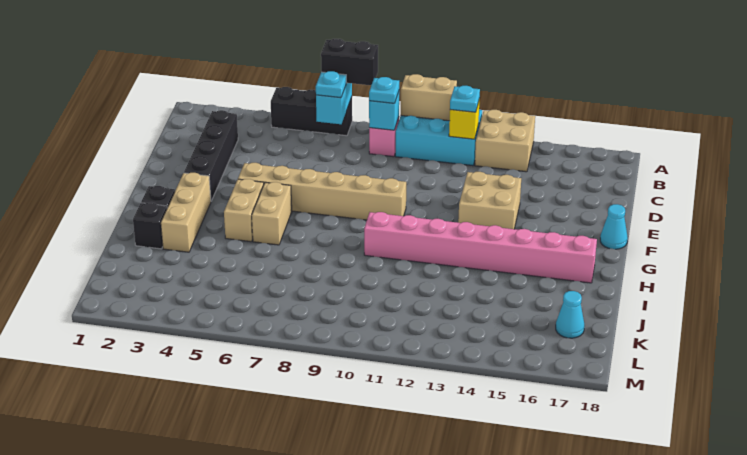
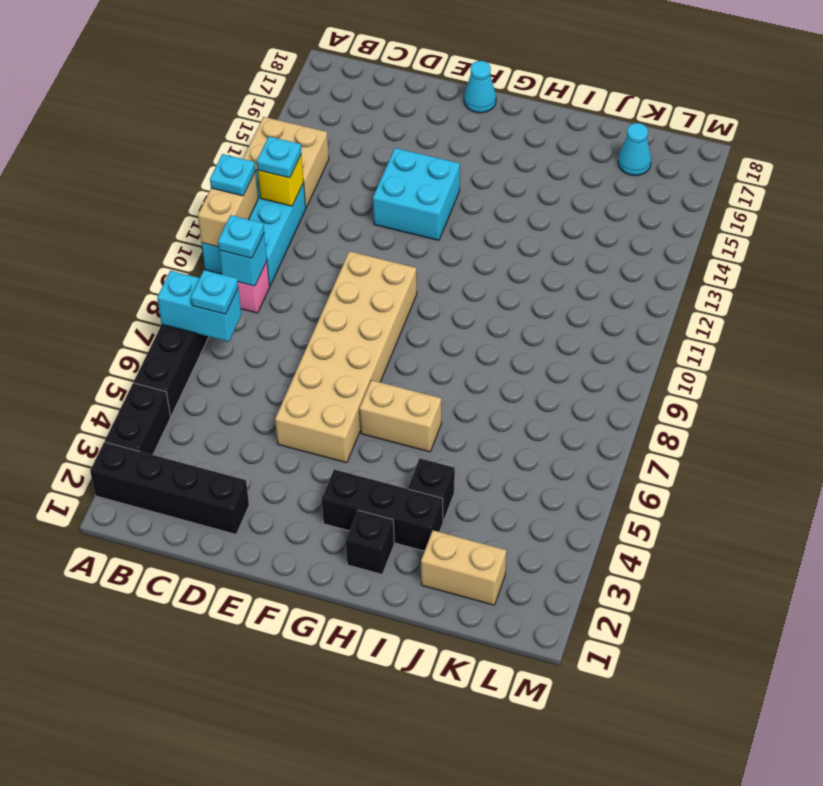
black brick A7:A8 level 3 -> black brick A3:A4 level 1
none -> cyan plate A11 level 3
black brick C3:F3 level 1 -> black brick A2:D2 level 1
tan brick E13:F14 level 1 -> cyan brick E13:F14 level 1
tan brick F5:F10 level 1 -> tan brick E5:F10 level 1
tan brick G3:I3 level 1 -> black brick G3:I3 level 1
tan brick G5:H5 level 1 -> tan brick J2:K2 level 1
pink brick H10:H17 level 1 -> none
black brick I2 level 1 -> black brick I4 level 1

